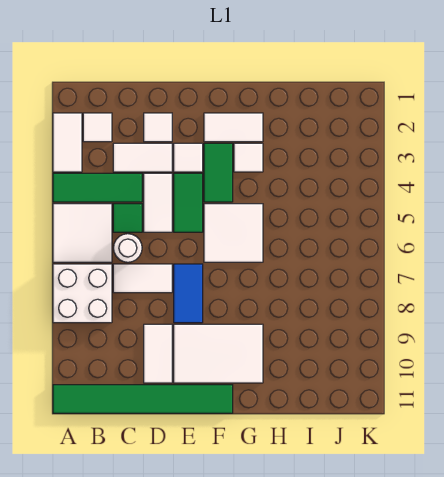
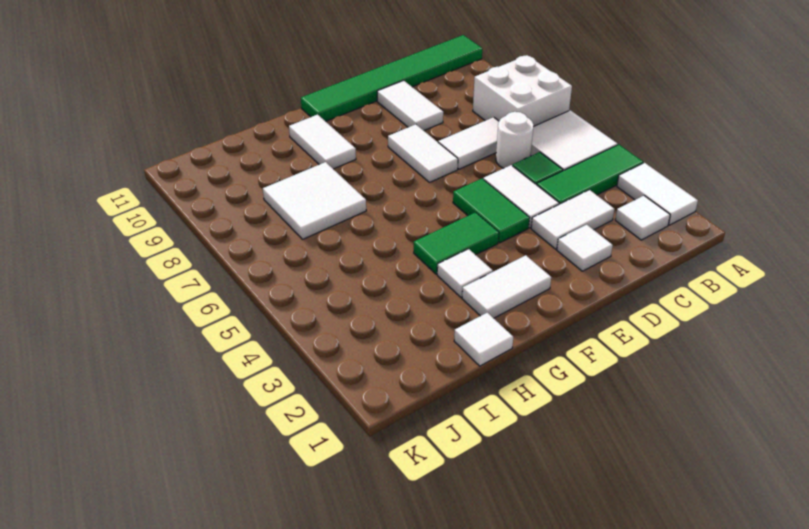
white tile E3 level 1 -> white tile H1 level 1
blue tile E7:E8 level 1 -> white tile E7:E8 level 1
white tile E9:G10 level 1 -> white tile G9:G10 level 1
green tile F3:F4 level 1 -> green tile F4:G4 level 1
white tile F5:G6 level 1 -> white tile H7:I8 level 1

